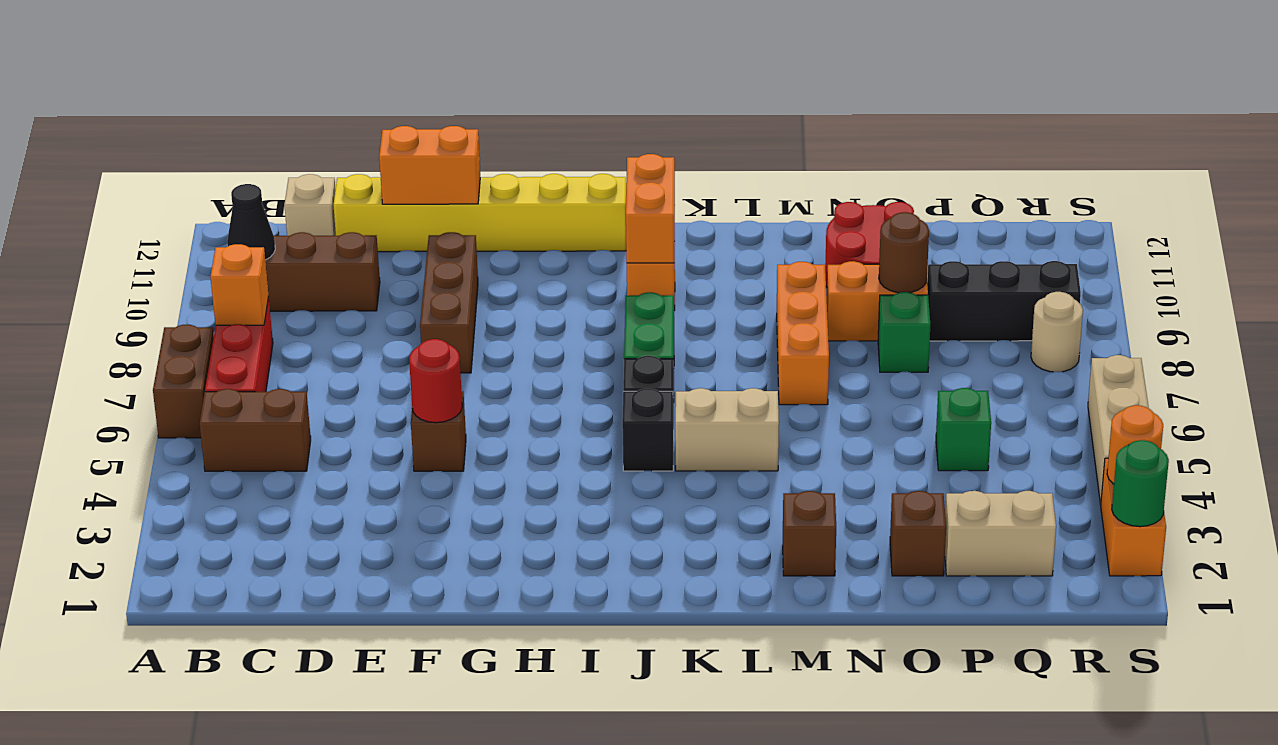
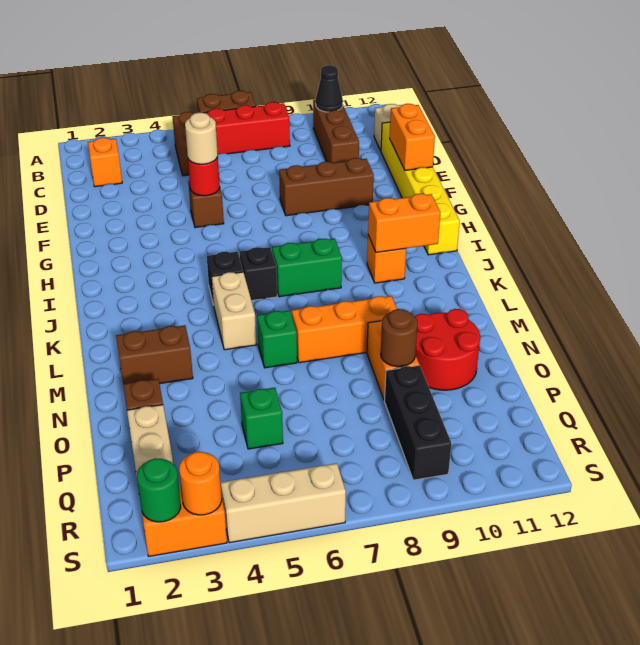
orange brick B8 level 2 -> orange brick C2 level 1
brown brick M2 level 1 -> brown brick M2:M3 level 1
green brick O8 level 1 -> green brick M6 level 1
tan round brick R8 level 1 -> tan round brick F5 level 3

